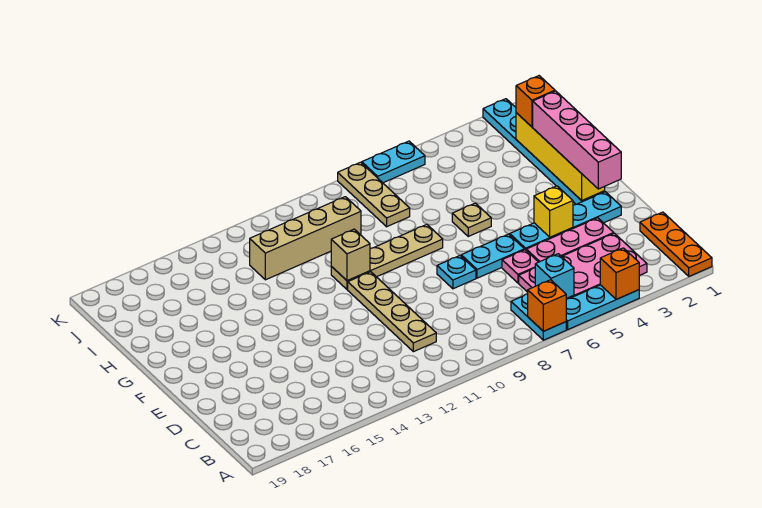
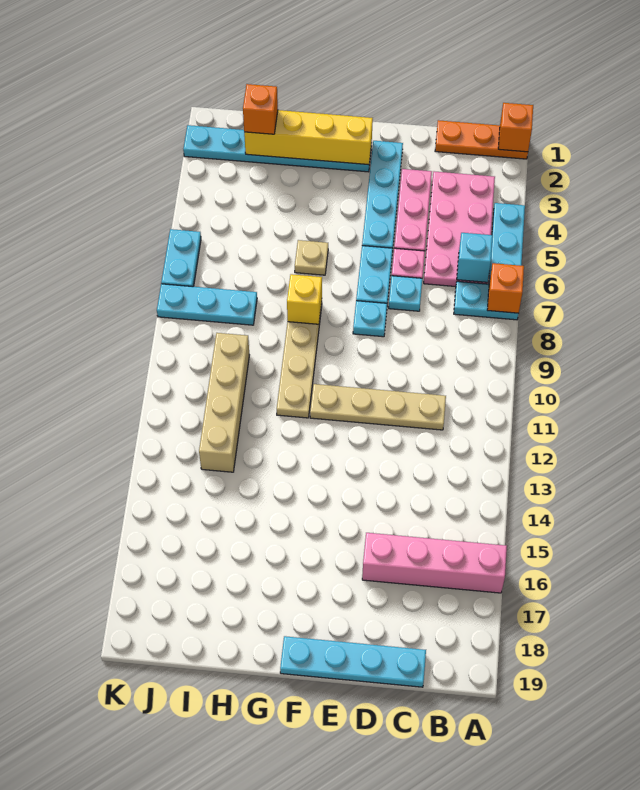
orange brick A4 level 2 -> orange brick A1 level 2
none -> cyan plate C19:F19 level 1
none -> cyan plate D7 level 1
pink brick E2:H2 level 3 -> pink brick A16:D16 level 1
yellow brick E4 level 2 -> yellow brick G8 level 2
tan brick G11 level 2 -> none
tan plate I8:K8 level 1 -> cyan plate I8:K8 level 1

